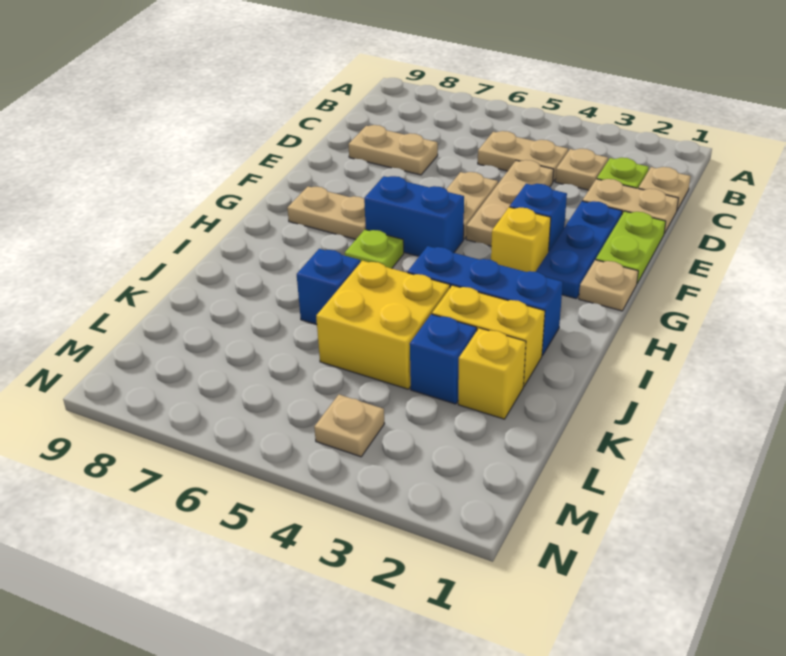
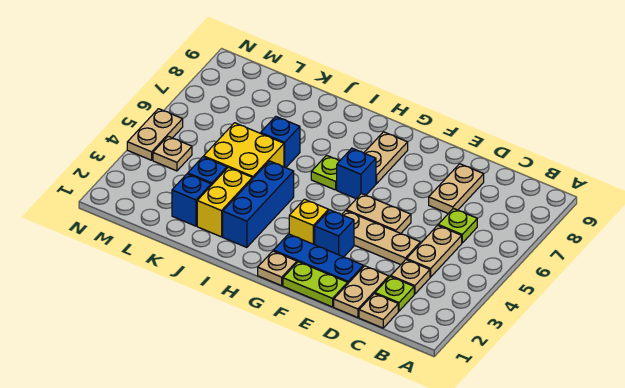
none -> lime plate C6 level 1
blue brick G5:G6 level 1 -> blue brick G6 level 1
yellow brick K2 level 1 -> blue brick K2 level 1
none -> tan plate N4:N5 level 1

